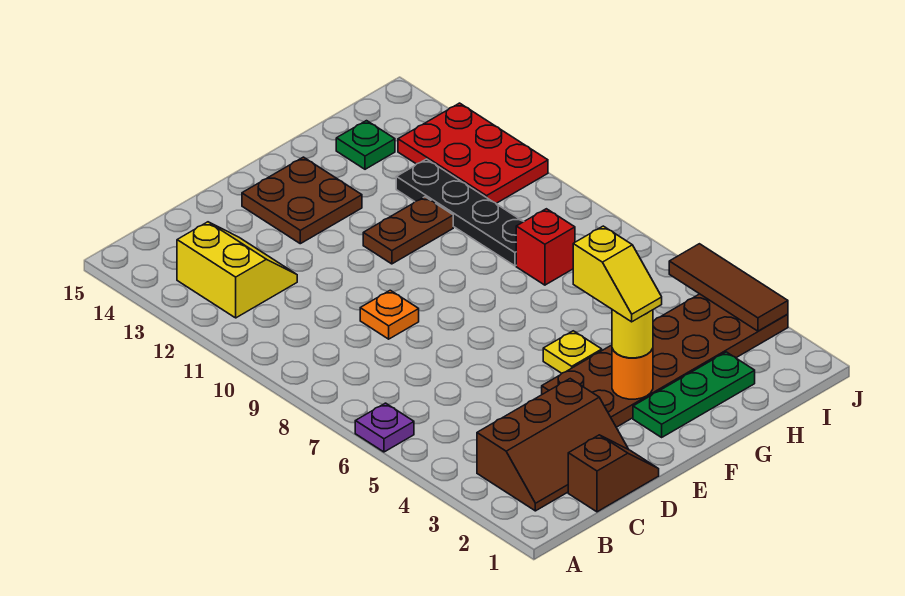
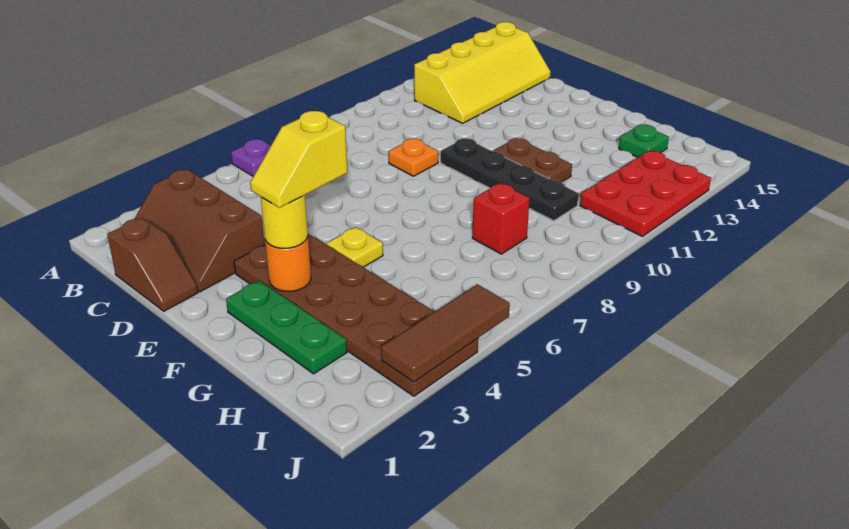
yellow slope B12:C13 level 1 top B -> yellow slope B12:C15 level 1 top B
brown plate E13:F14 level 1 -> none
black plate H9:H12 level 1 -> black plate E10:H10 level 1

